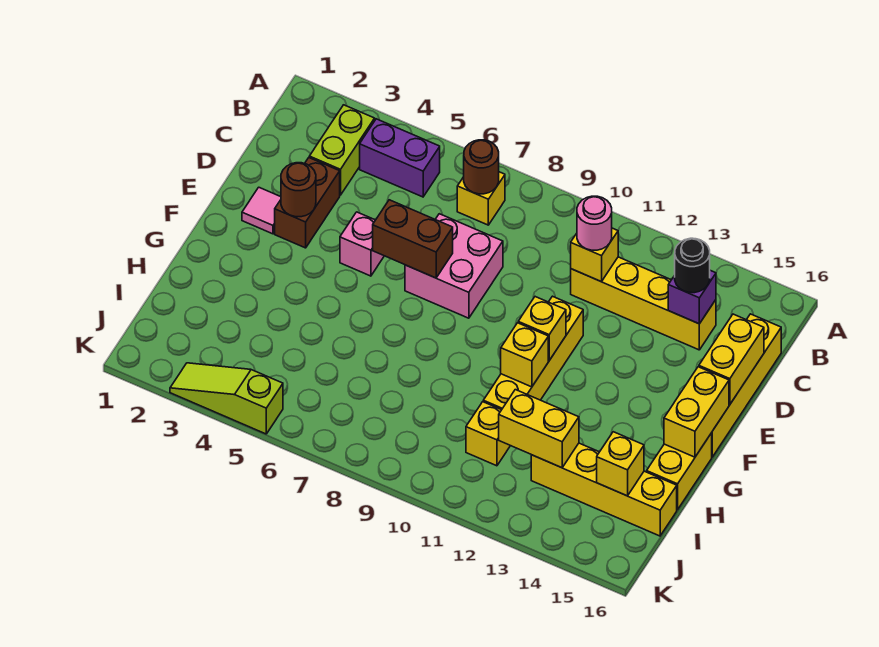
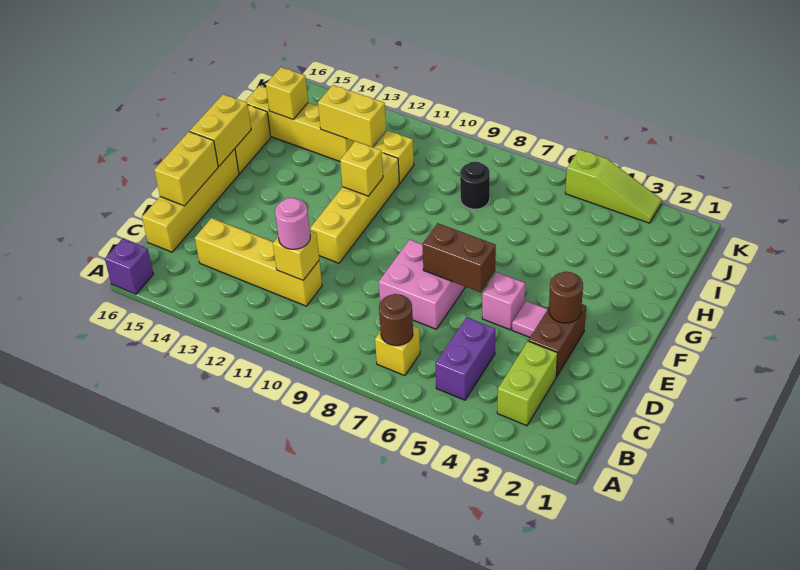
purple brick B4:B5 level 1 -> purple brick B5:C5 level 1
purple brick C14 level 2 -> purple brick A16 level 1
black round brick C14 level 3 -> black round brick I8 level 1
pink tile E2 level 1 -> pink tile E4 level 1
yellow brick F11 level 2 -> none

